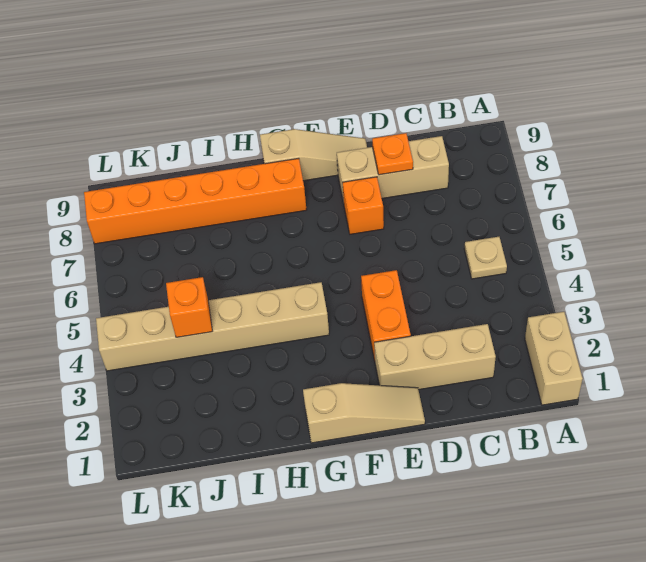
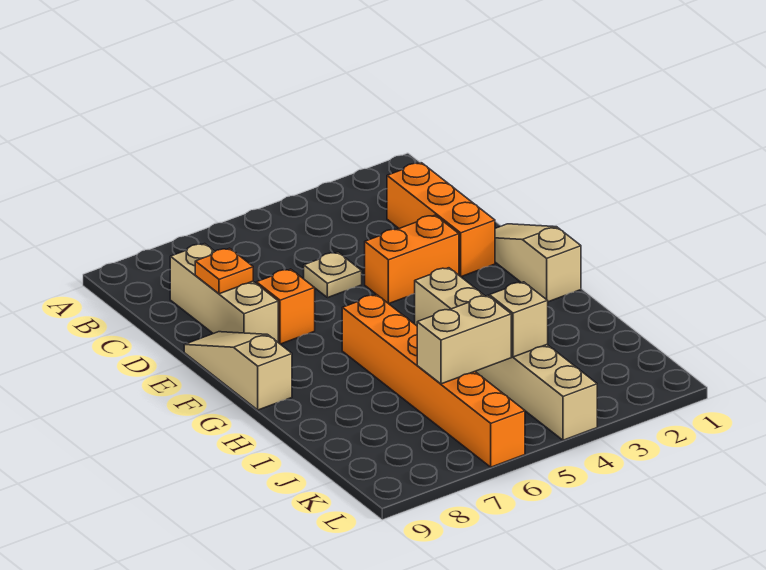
tan brick A1:A2 level 1 -> tan brick J5:J6 level 2
tan plate B5 level 1 -> tan plate D5 level 1
tan brick C2:E2 level 1 -> orange brick C2:E2 level 1
orange brick G8:L8 level 1 -> orange brick G6:L6 level 1
orange brick J4 level 2 -> tan brick J4 level 2

